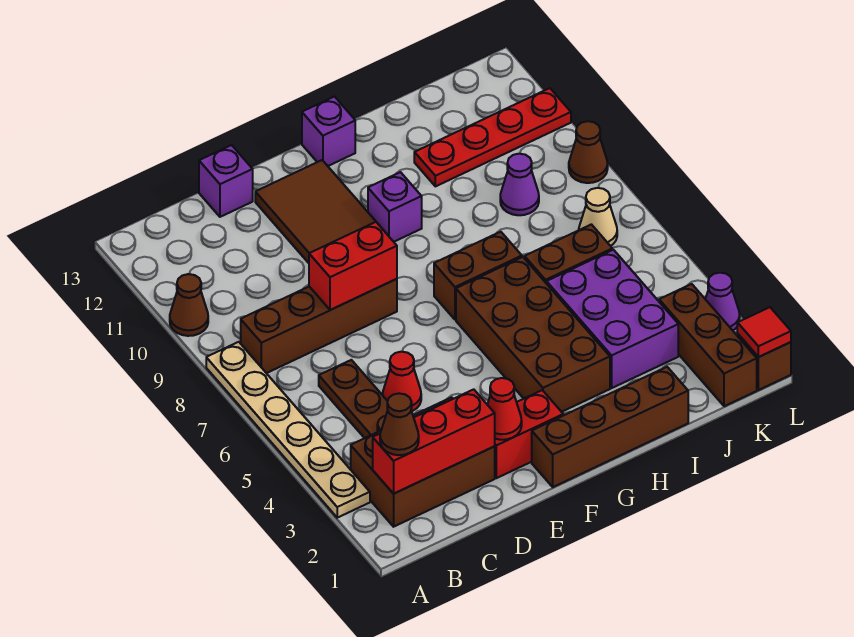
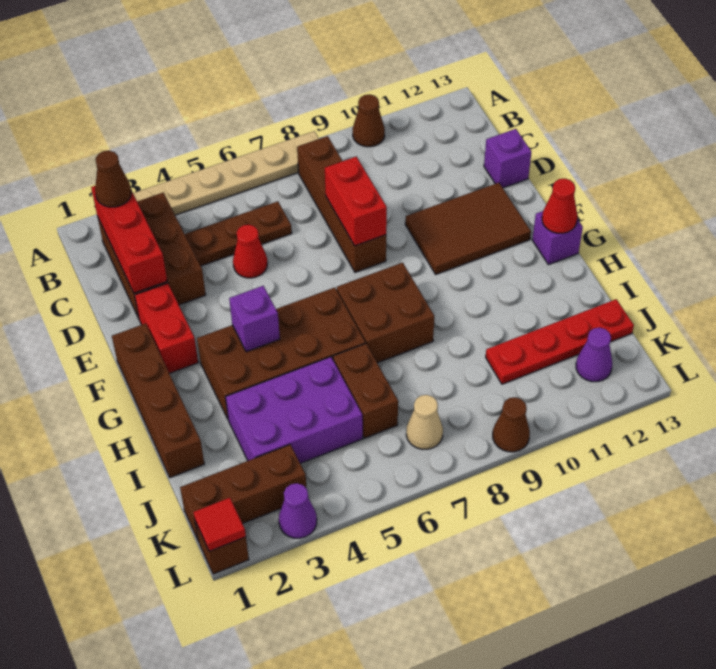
red cone E2 level 2 -> red cone G13 level 2
brown brick G7:H7 level 1 -> brown brick G7:H8 level 1
purple brick G10 level 1 -> purple brick G4 level 2
red plate I11:L11 level 1 -> red plate J10:J13 level 1
purple cone J9 level 1 -> purple cone K12 level 1

